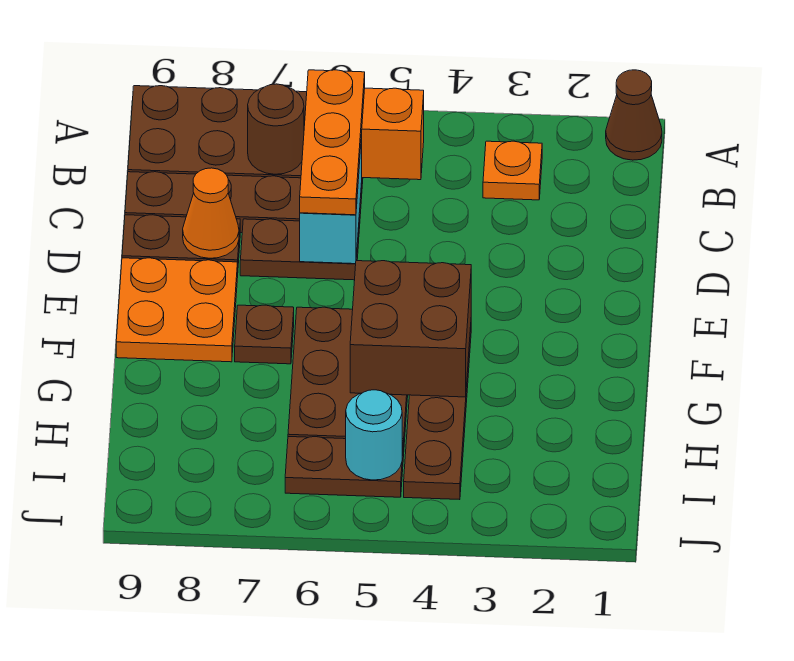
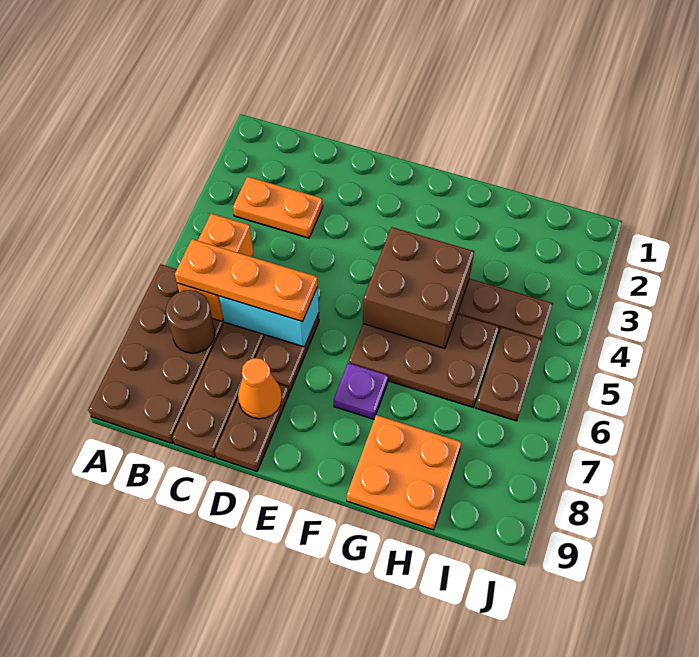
brown cone A1 level 1 -> none
orange plate B3 level 1 -> orange plate B3:C3 level 1
orange plate E8:F9 level 1 -> orange plate G8:H9 level 1
brown plate F7 level 1 -> purple plate F7 level 1
cyan round brick I5 level 2 -> none

